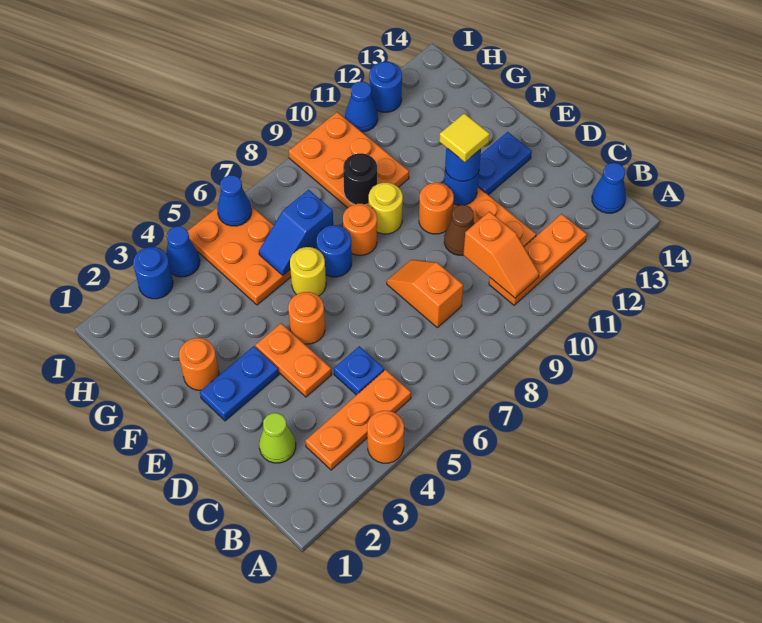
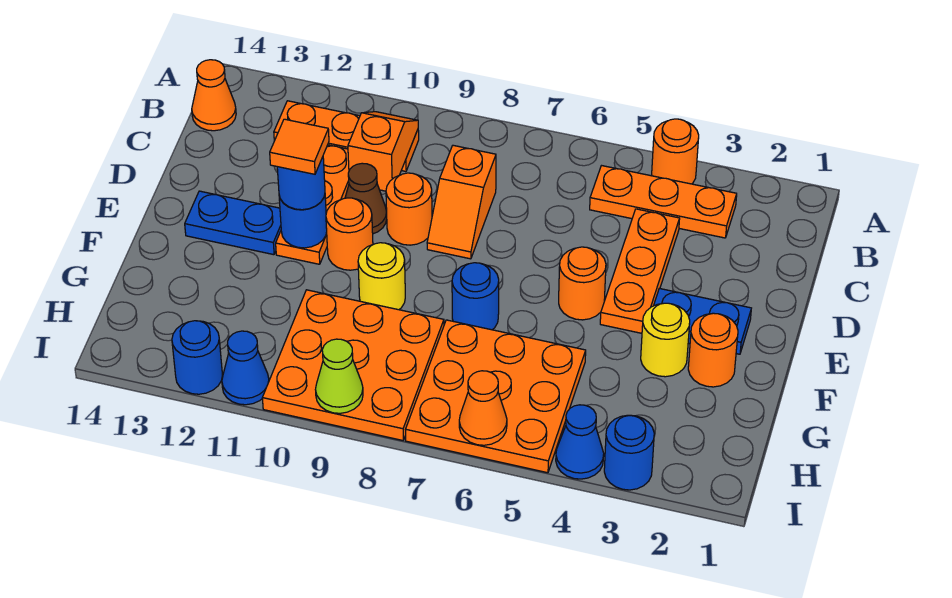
blue cone B14 level 1 -> orange cone B14 level 1
lime cone C2 level 1 -> lime cone I9 level 2
blue plate C5 level 1 -> none
orange plate D4:E4 level 1 -> orange plate C4:E4 level 1
yellow tile E11 level 4 -> orange tile E11 level 4
yellow round brick F6 level 1 -> yellow round brick F3 level 1
orange round brick F8 level 1 -> orange round brick D9 level 1
orange plate G5:I6 level 1 -> orange plate G5:I7 level 1
blue slope G6:G7 level 2 top 7 -> none
orange plate G9:I10 level 1 -> orange plate G8:I10 level 1
black round brick G9 level 2 -> none
blue cone I6 level 2 -> orange cone I6 level 2

